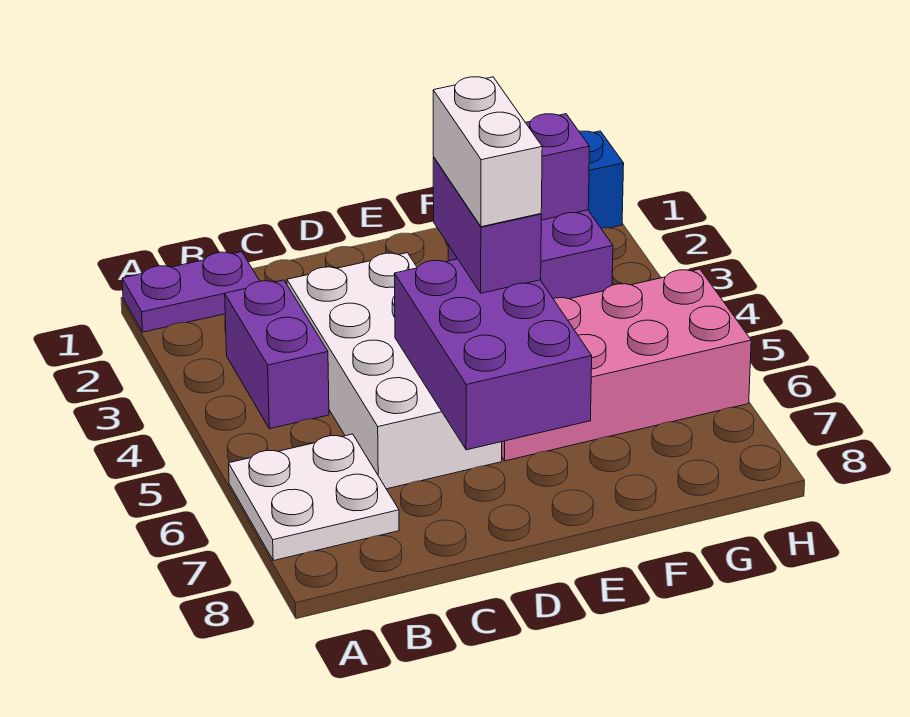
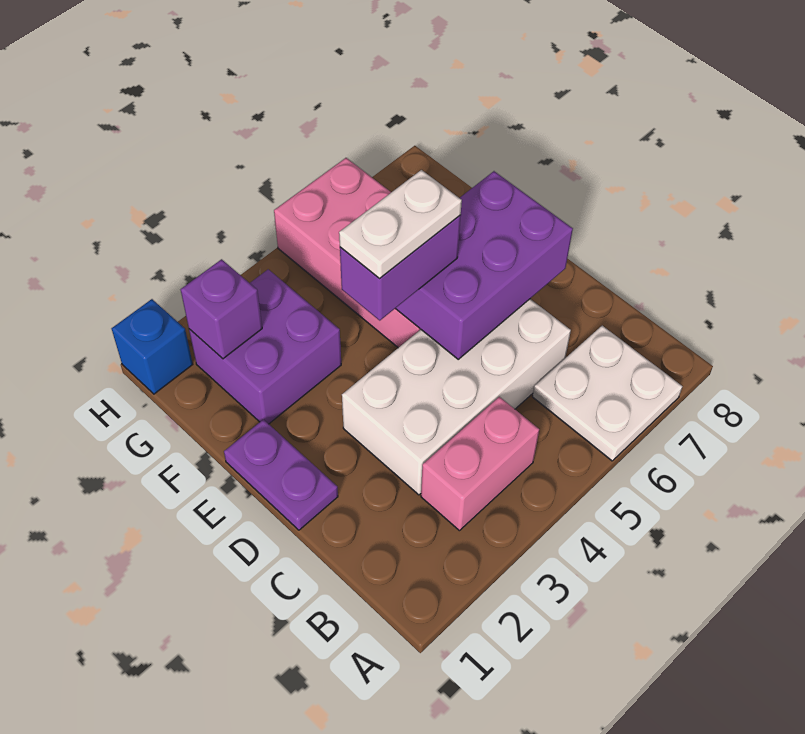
purple plate A1:B1 level 1 -> purple plate D1:E1 level 1
purple brick B3:B4 level 1 -> pink brick B3:B4 level 1
white brick E4:E5 level 4 -> white plate E4:E5 level 4

